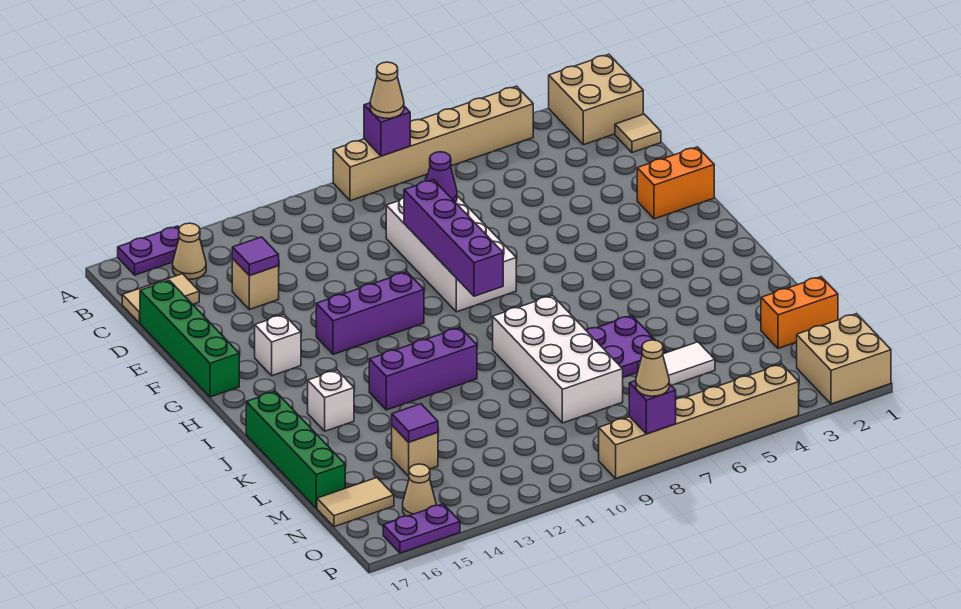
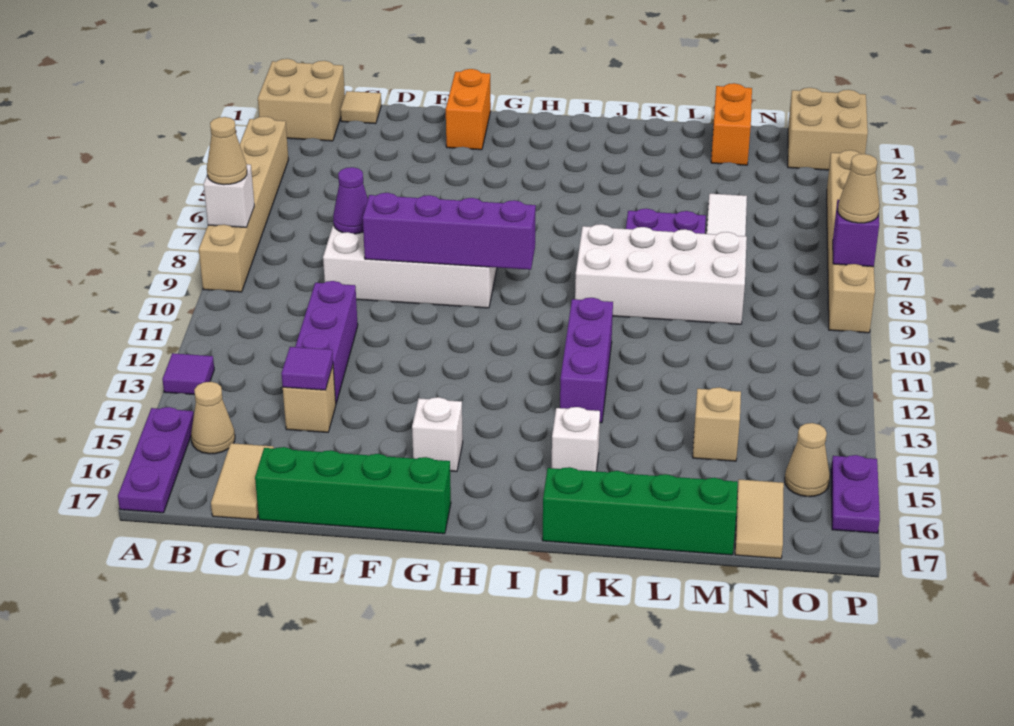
purple brick A8 level 2 -> white brick A8 level 2
purple plate A15:A16 level 1 -> purple plate A15:A17 level 1
purple brick G11:G13 level 1 -> purple brick D11:D13 level 1
purple tile M14 level 2 -> purple tile A13 level 1

